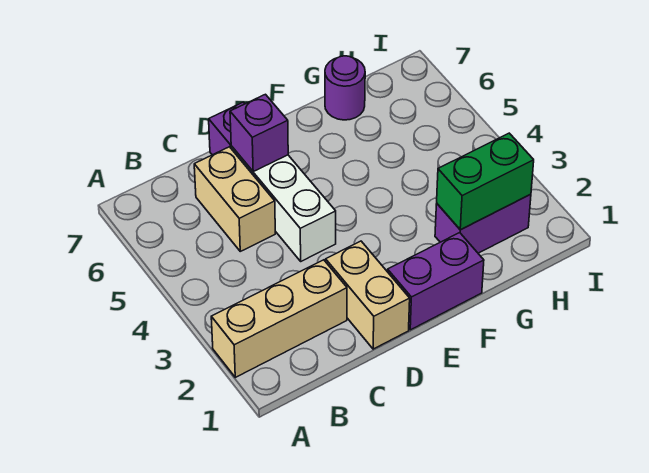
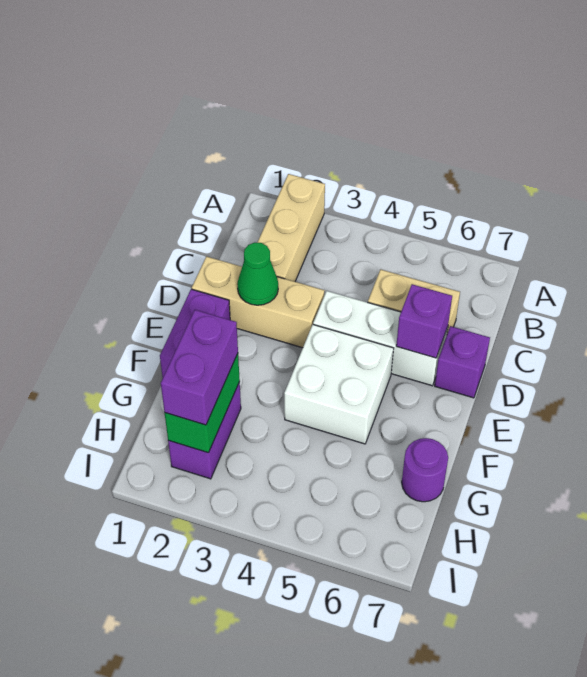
tan brick D1:D2 level 1 -> tan brick D1:D3 level 1
none -> green cone D2 level 2
none -> white brick E4:F5 level 1
none -> purple brick G2:H2 level 3

